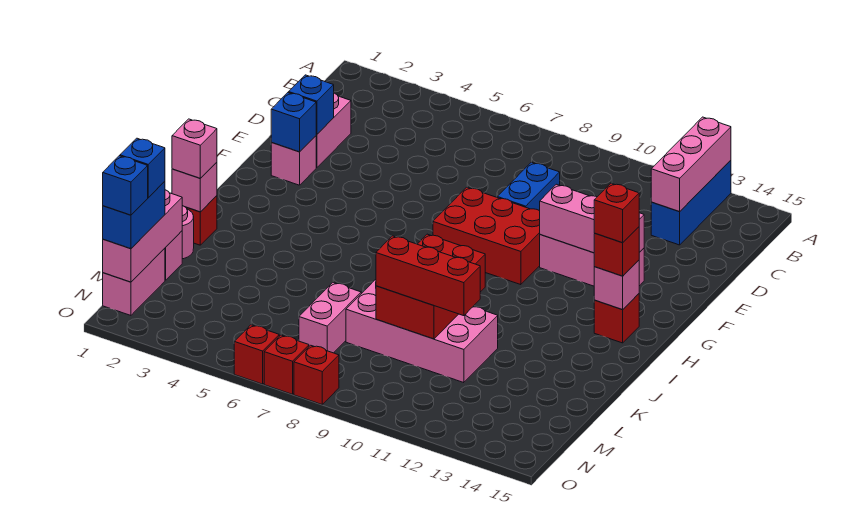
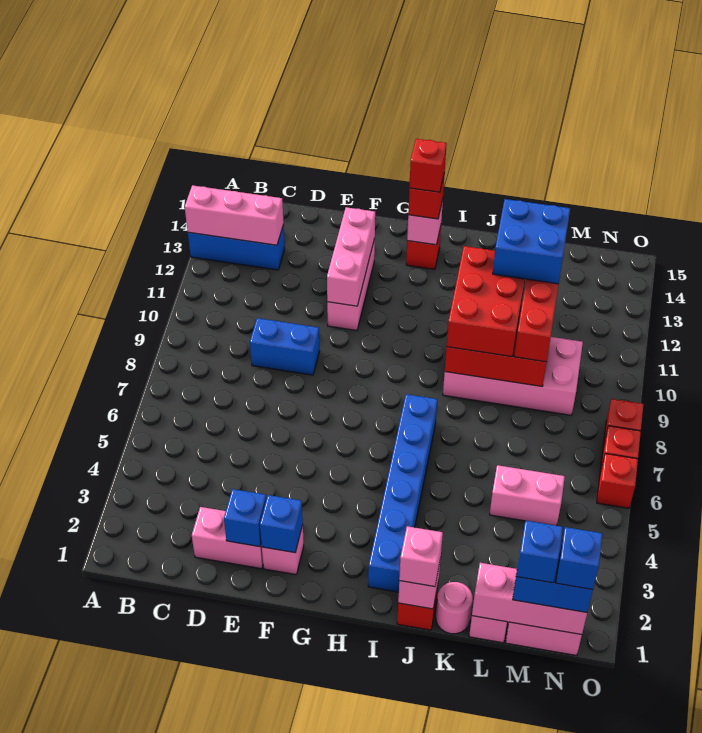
red brick F8:G10 level 1 -> red brick J9:K11 level 3
none -> blue brick I2:I7 level 1
pink brick K8:L11 level 1 -> pink brick J9:M10 level 1
none -> blue brick K11:L12 level 4
pink brick L7:M7 level 1 -> pink brick L5:M5 level 1

